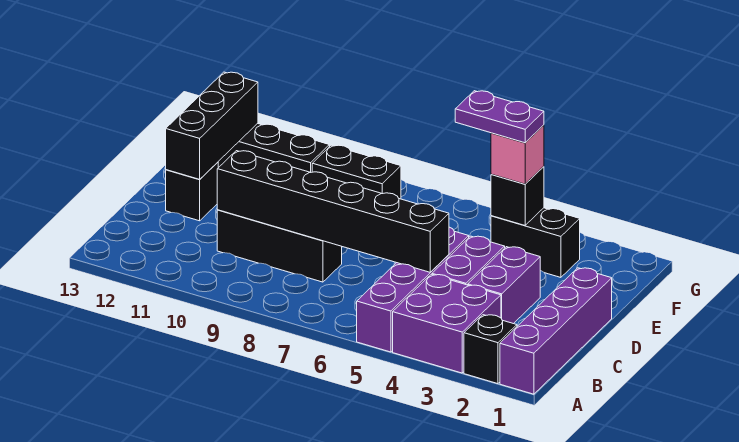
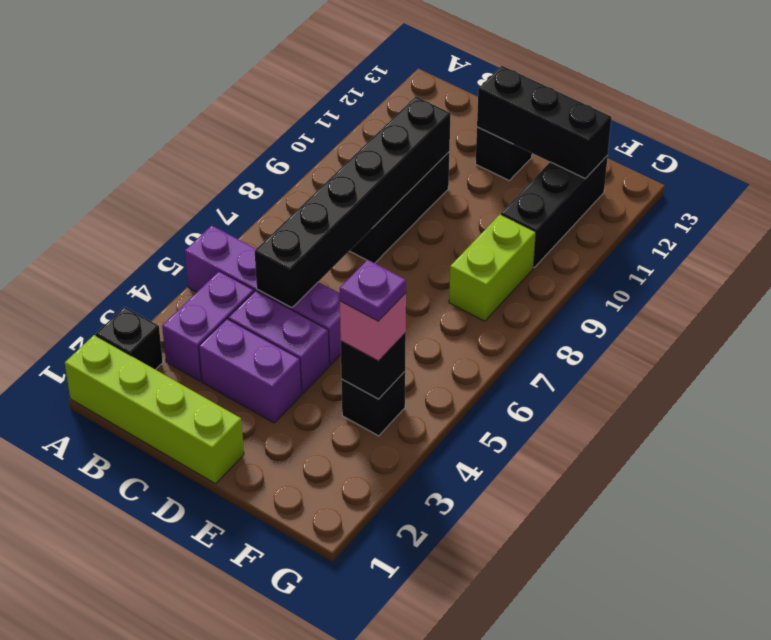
purple brick A1:D1 level 1 -> lime brick A1:D1 level 1
purple brick A3:B4 level 1 -> purple brick B3:B4 level 1
black brick F3:F4 level 1 -> black brick F4 level 1
purple plate F4:F5 level 4 -> purple plate F4 level 4
black brick F8:F9 level 1 -> lime brick F8:F9 level 1

